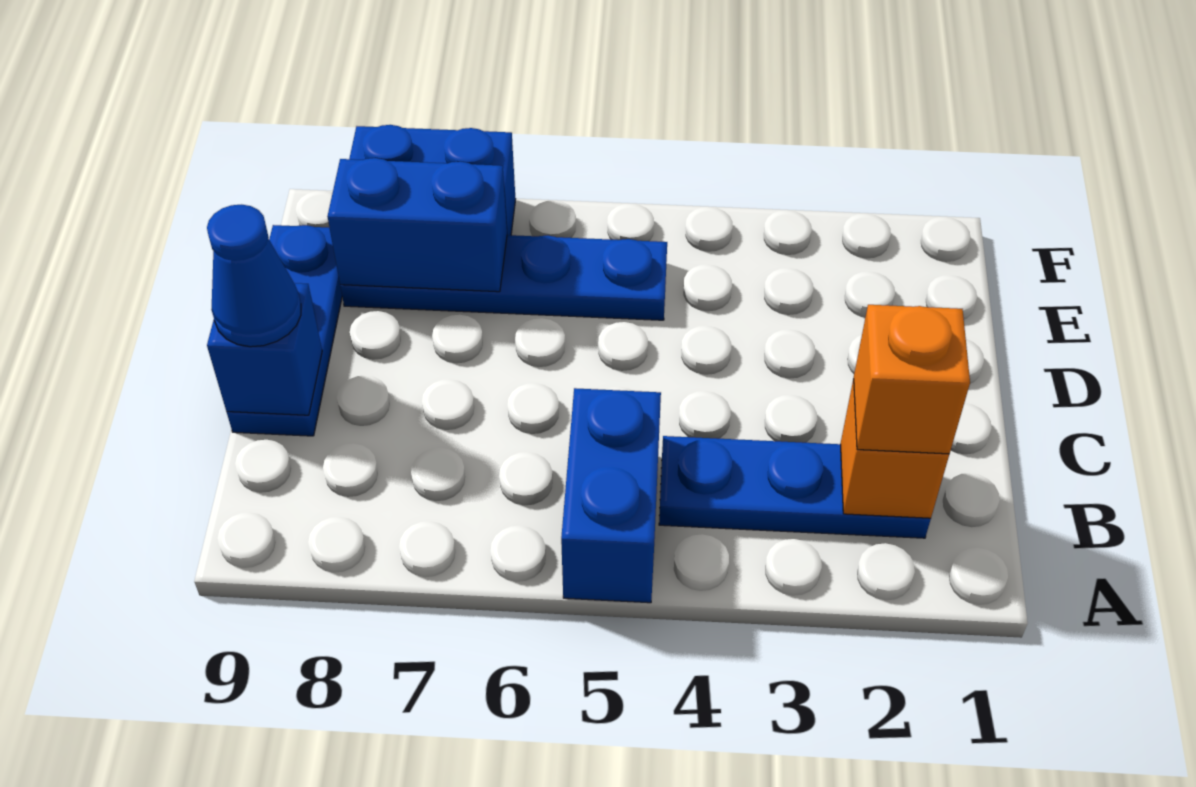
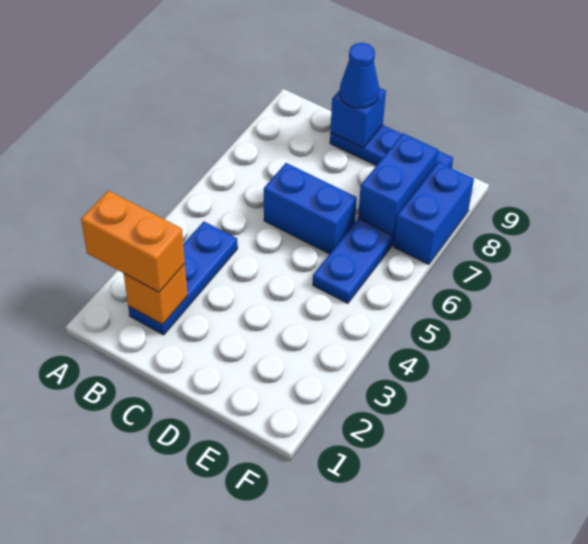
blue brick A5:B5 level 1 -> blue brick C6:D6 level 1
orange brick B2 level 3 -> orange brick A2:B2 level 3

